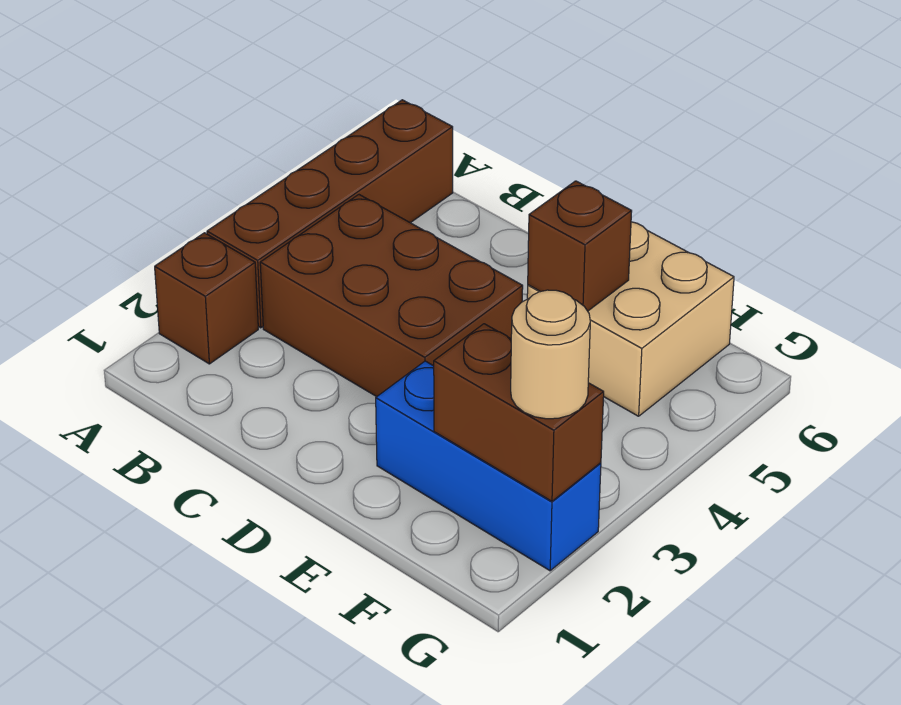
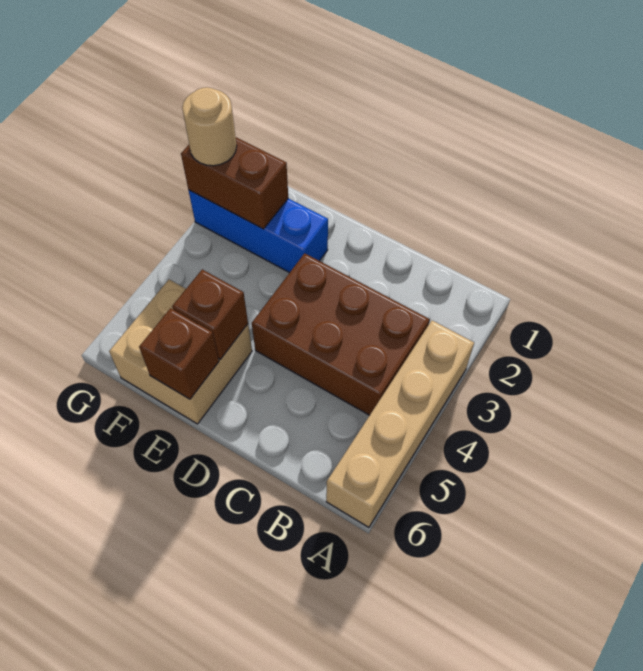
brown brick A2 level 1 -> brown brick E6 level 2
brown brick A3:A6 level 1 -> tan brick A3:A6 level 1

